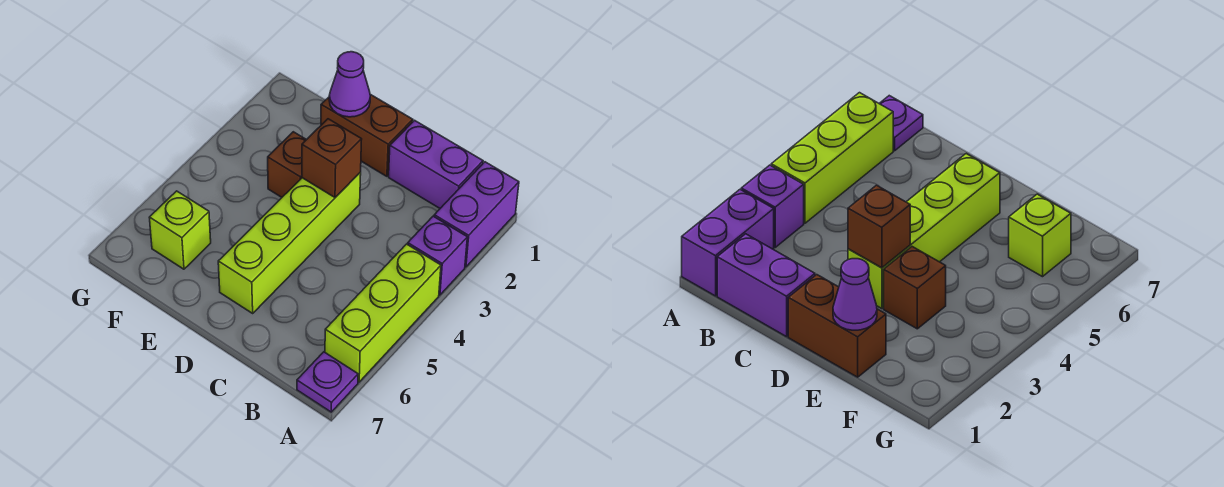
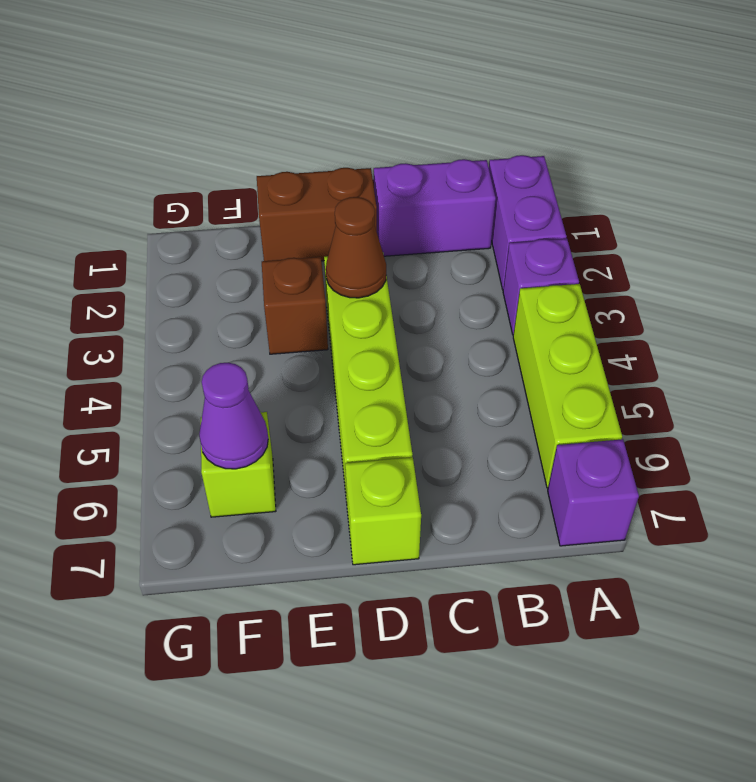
purple plate A7 level 1 -> purple brick A7 level 1
brown brick D3 level 2 -> brown cone D3 level 2
none -> lime brick D7 level 1
purple cone E1 level 2 -> purple cone F6 level 2

